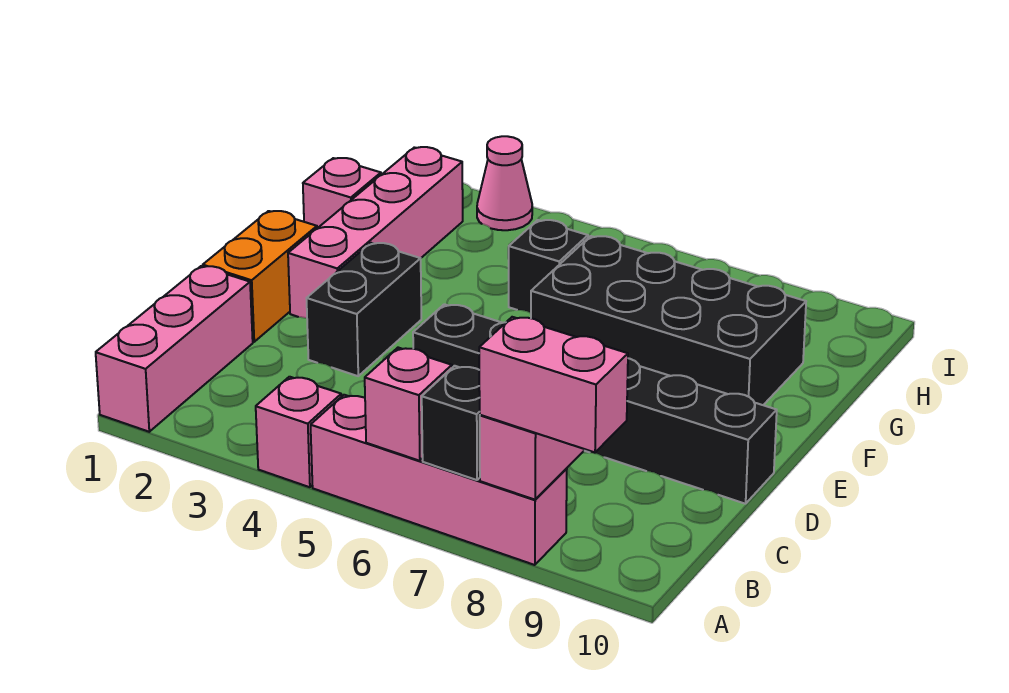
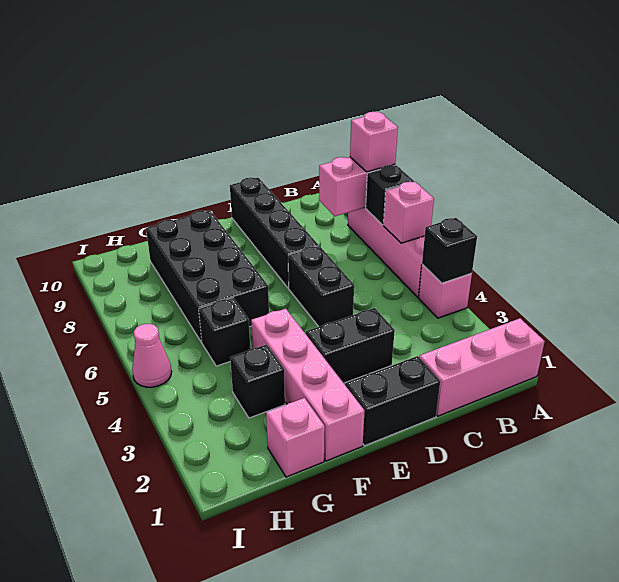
none -> black brick A4 level 2
pink brick A8:A9 level 3 -> pink brick A8 level 3
orange brick D1:E1 level 1 -> black brick D1:E1 level 1
pink brick E2:H2 level 1 -> pink brick F1:F4 level 1
none -> black brick G3 level 1
pink cone I3 level 1 -> pink cone I5 level 1

